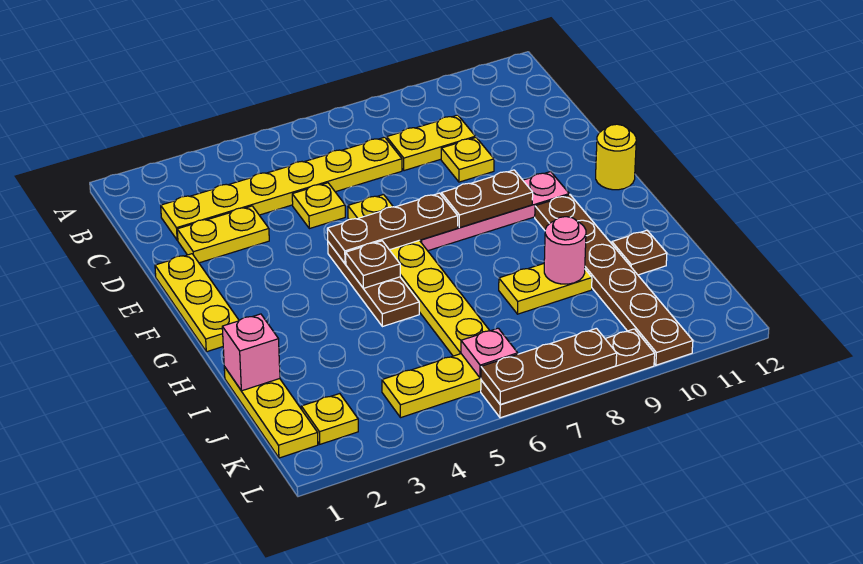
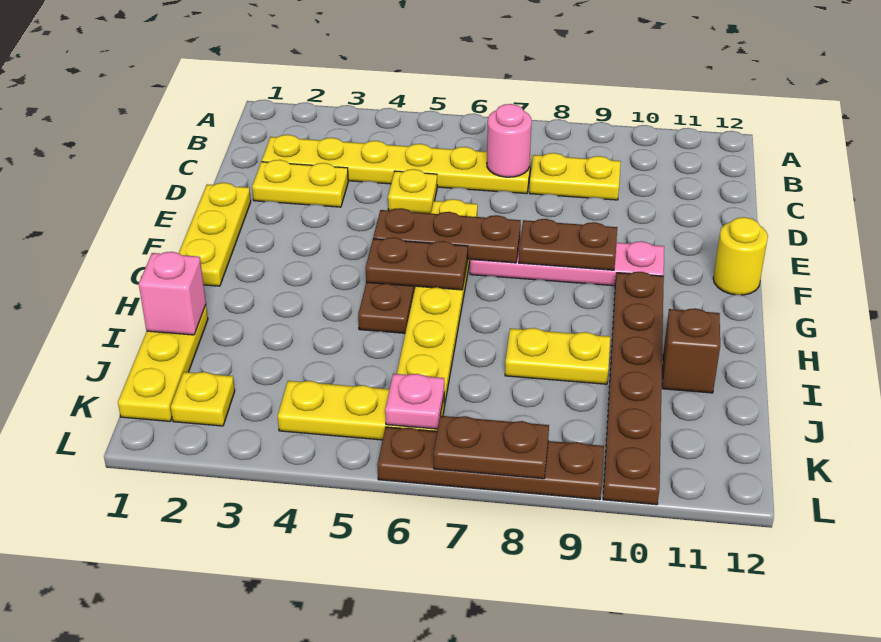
yellow plate D9 level 1 -> none
brown plate G5 level 2 -> brown plate G5:G6 level 2
pink round brick I9 level 2 -> pink round brick C7 level 2
brown plate I11 level 1 -> brown brick I11 level 1
brown plate L6:L8 level 2 -> brown plate L7:L8 level 2

